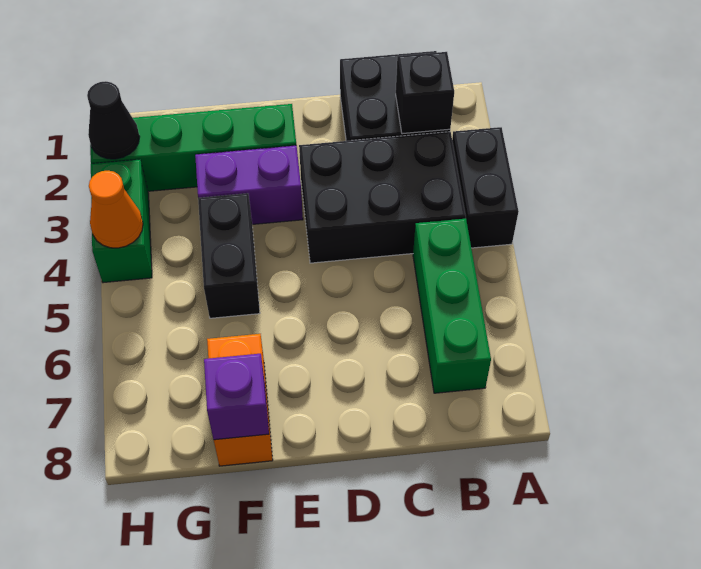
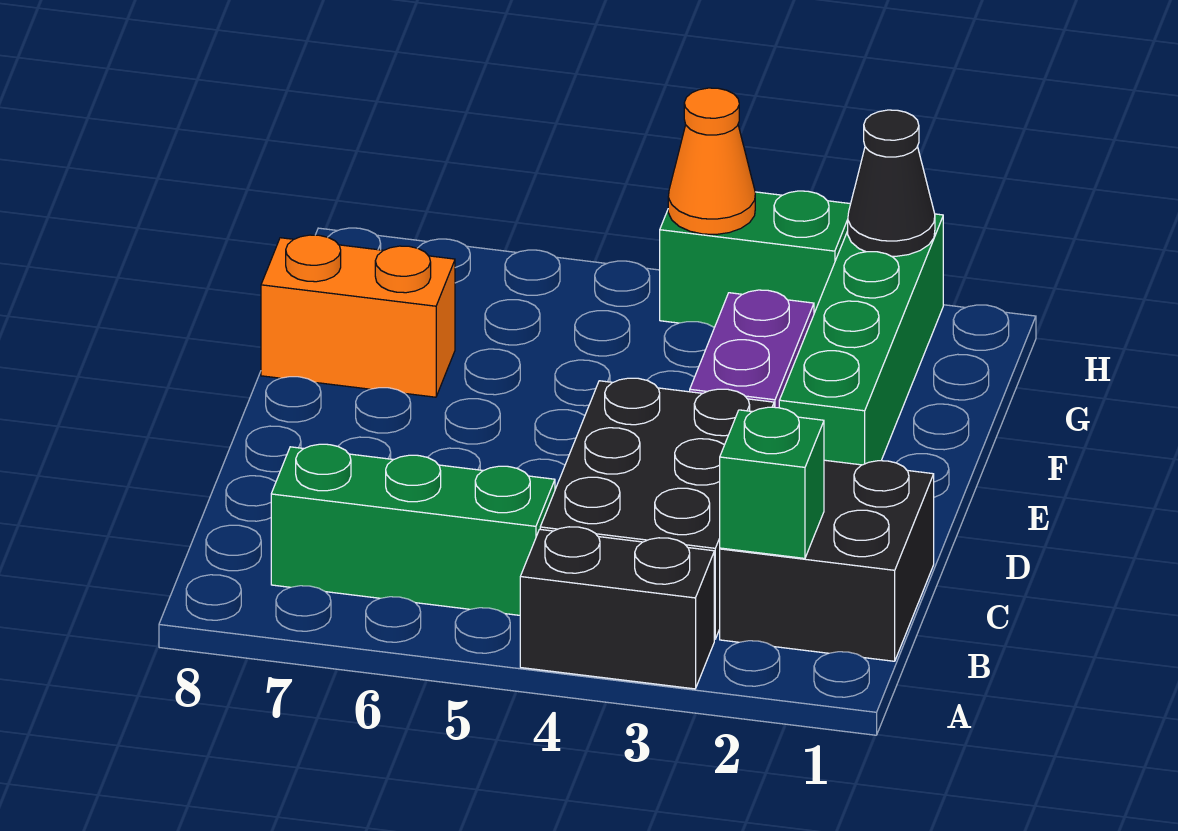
black brick B2 level 2 -> green brick B2 level 2
black brick F4:F5 level 1 -> none
purple brick F8 level 2 -> none

